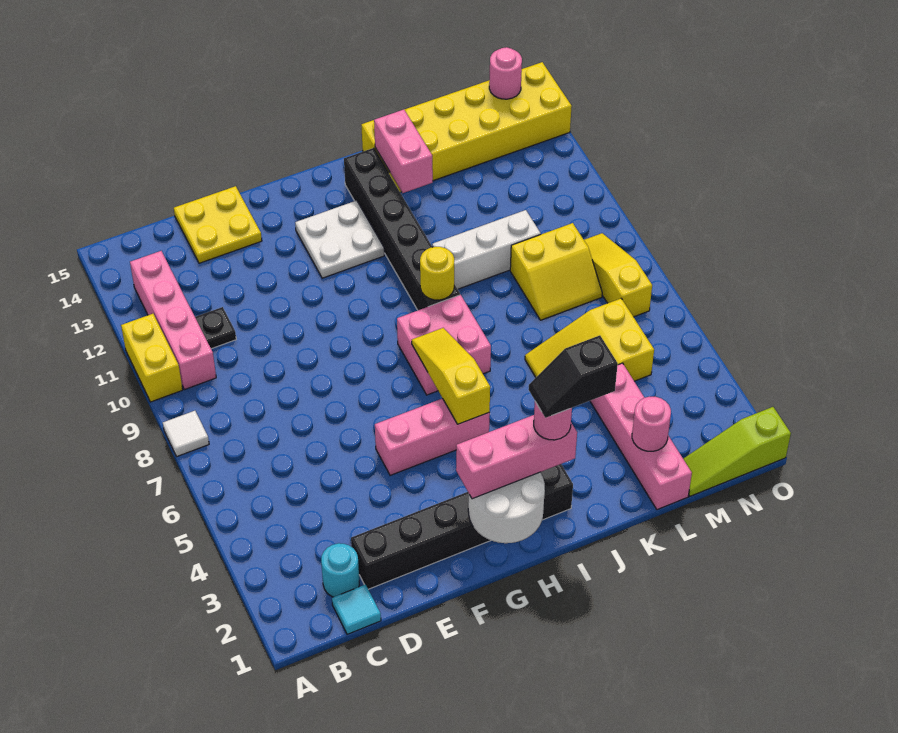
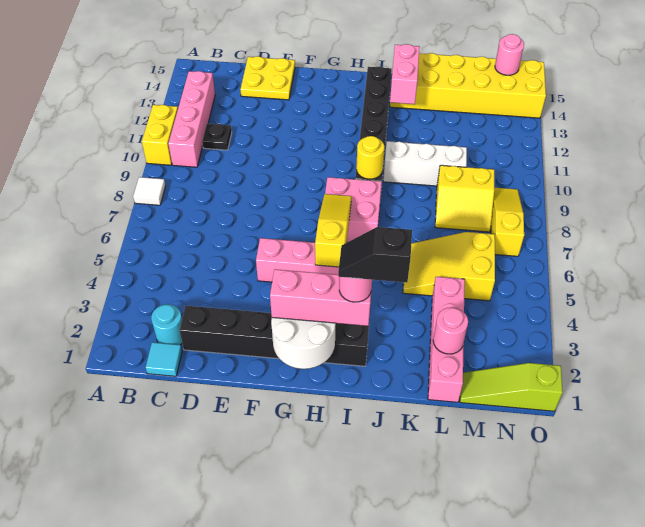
white plate G12:H13 level 1 -> none

